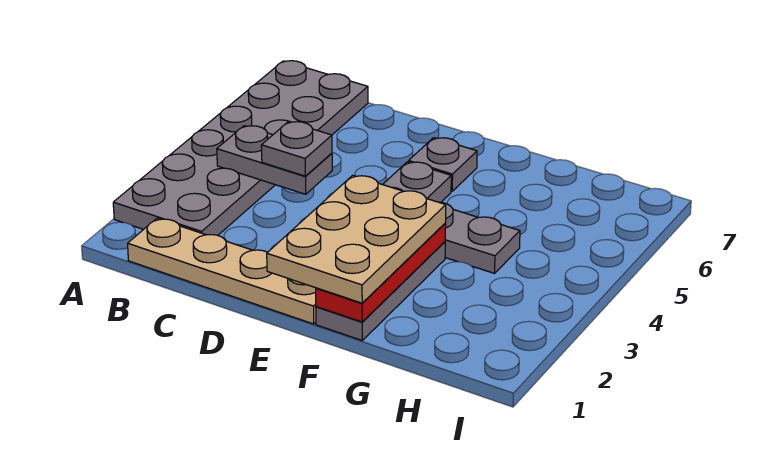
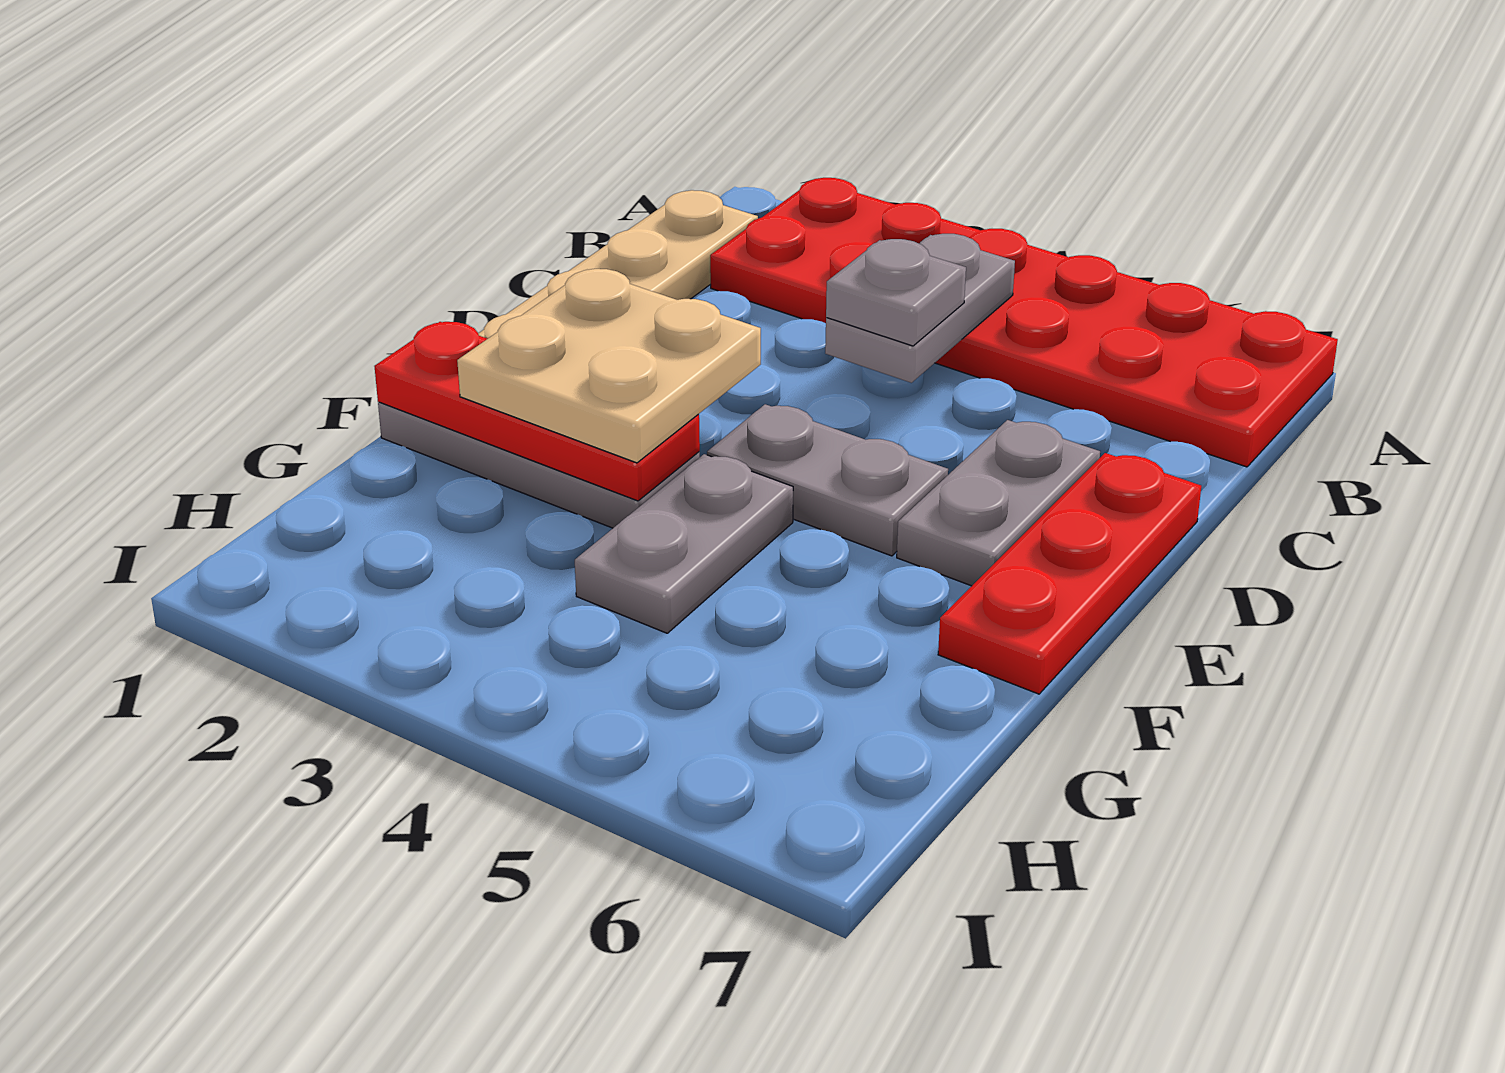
grey plate A2:B7 level 1 -> red plate A2:B7 level 1
none -> red plate D7:F7 level 1
tan plate E1:F3 level 3 -> tan plate E2:F3 level 3
grey plate E6 level 1 -> grey plate D6:E6 level 1

